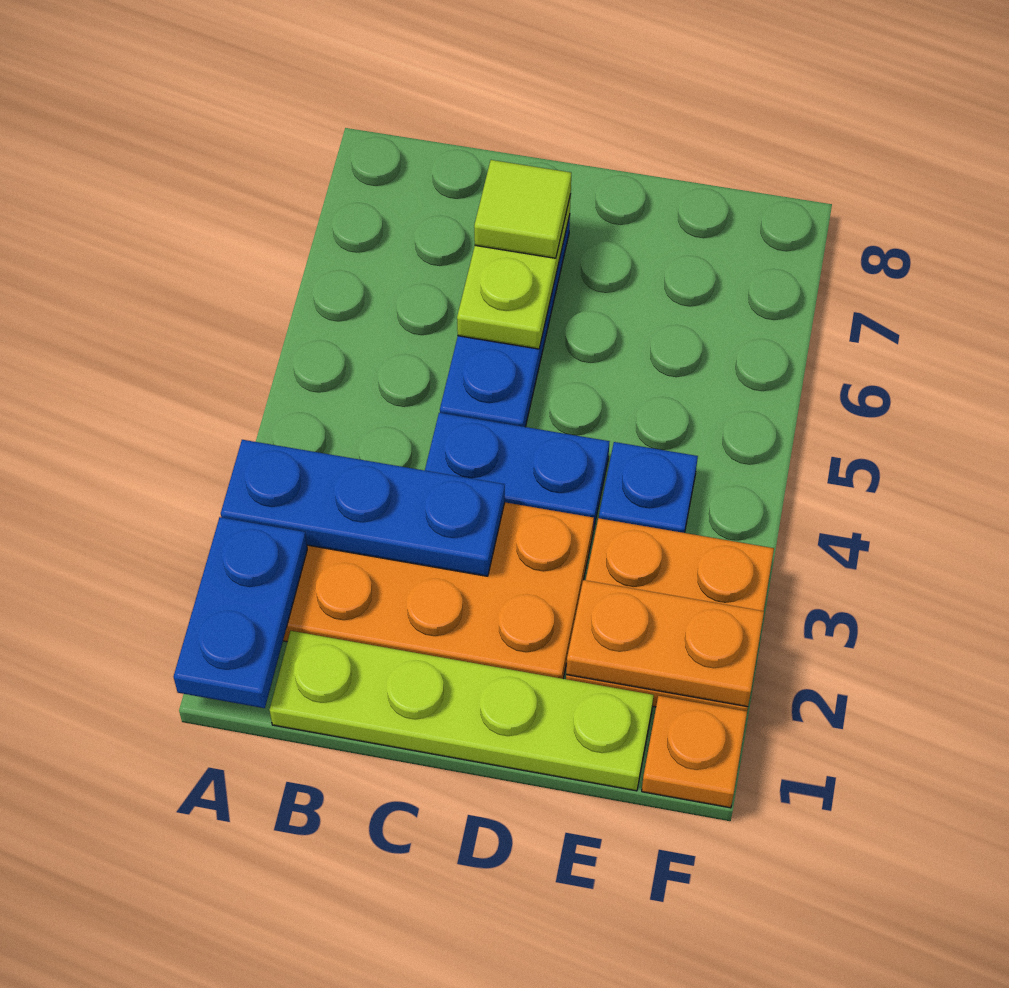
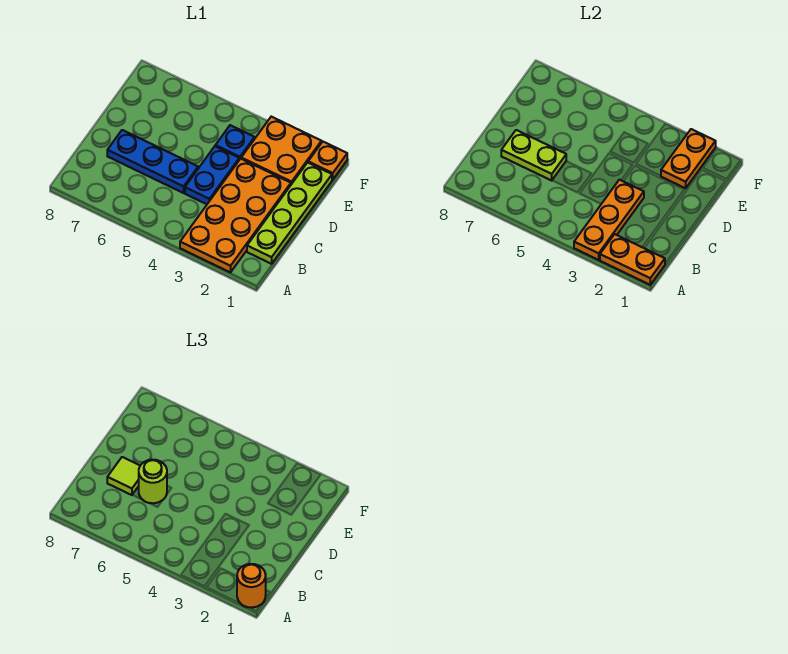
blue plate A1:A2 level 2 -> orange plate A1:A2 level 2
none -> orange round brick A1 level 3
blue plate A3:C3 level 2 -> orange plate A3:C3 level 2
none -> lime round brick C6 level 3

